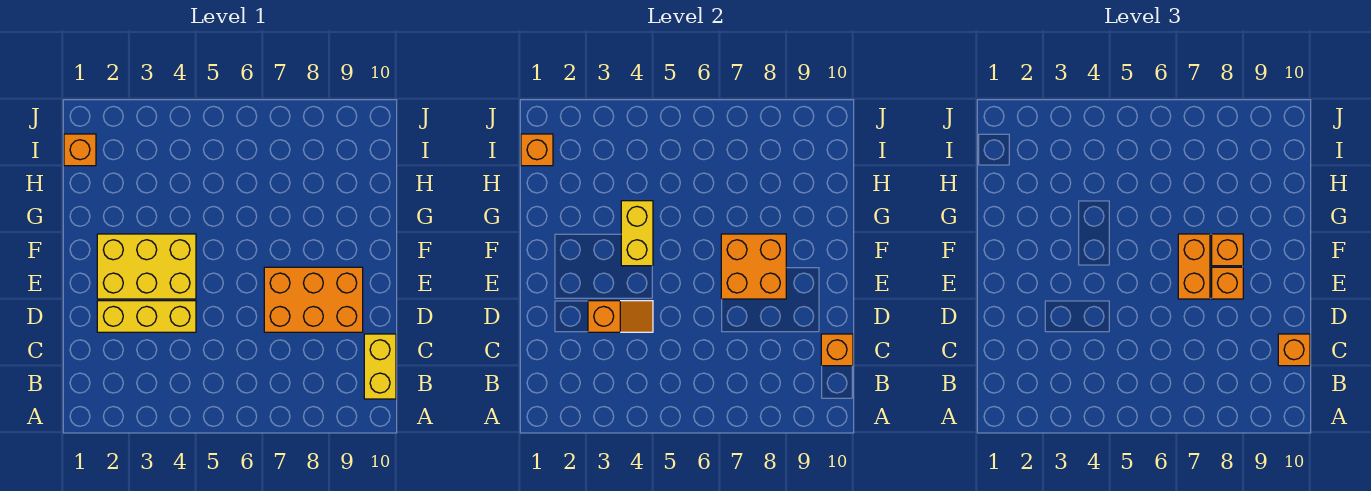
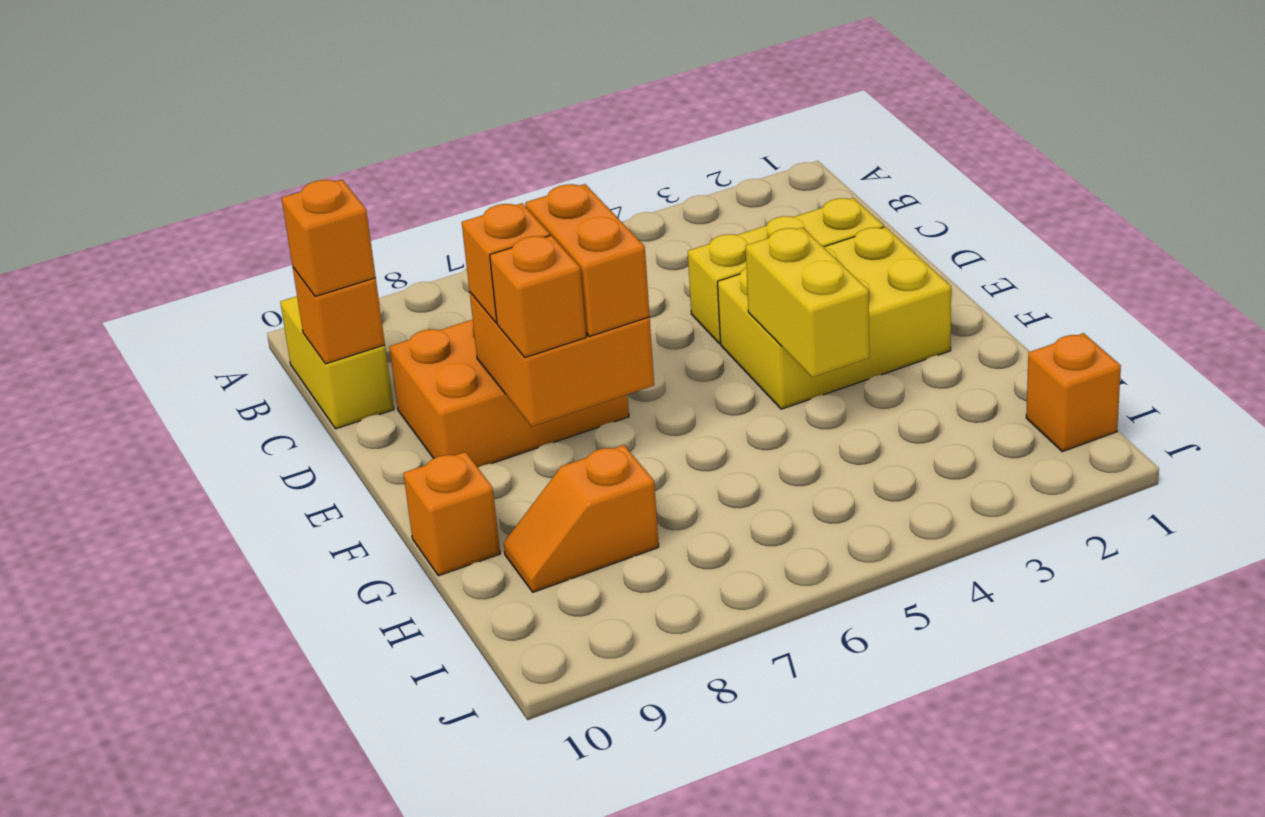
orange slope D3:D4 level 2 top 3 -> orange slope H8:H9 level 1 top 8
orange brick I1 level 2 -> orange brick G10 level 1

